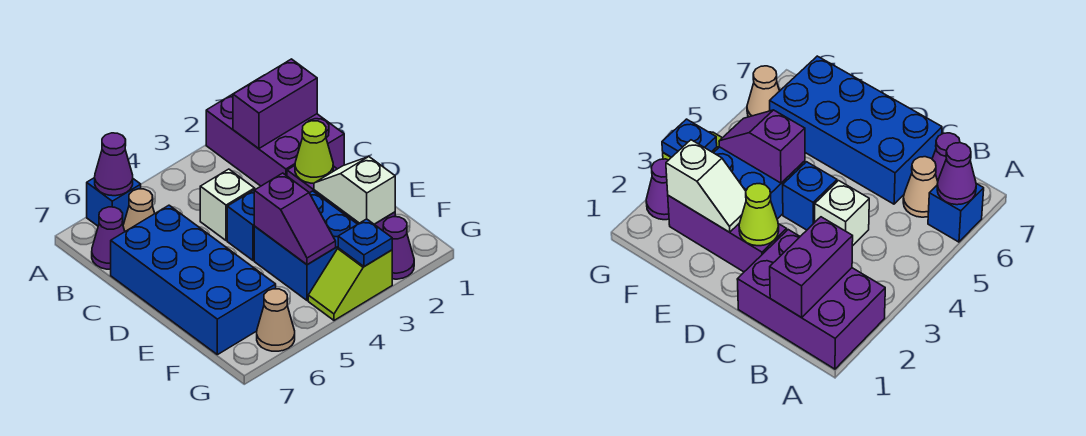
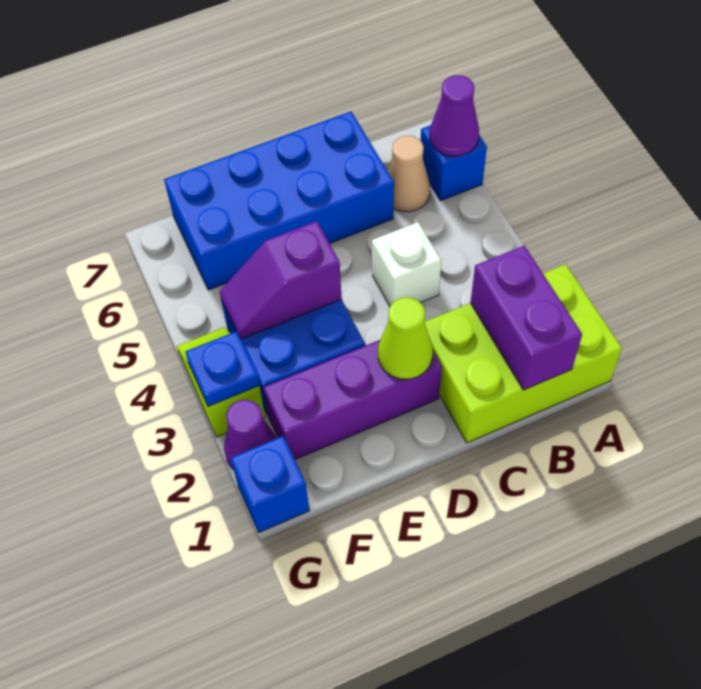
purple brick A1:C2 level 1 -> lime brick A1:C2 level 1
purple cone B7 level 1 -> none
blue brick D4 level 1 -> blue brick G1 level 1
white slope E2:F2 level 2 top F -> none
tan cone G6 level 1 -> none

